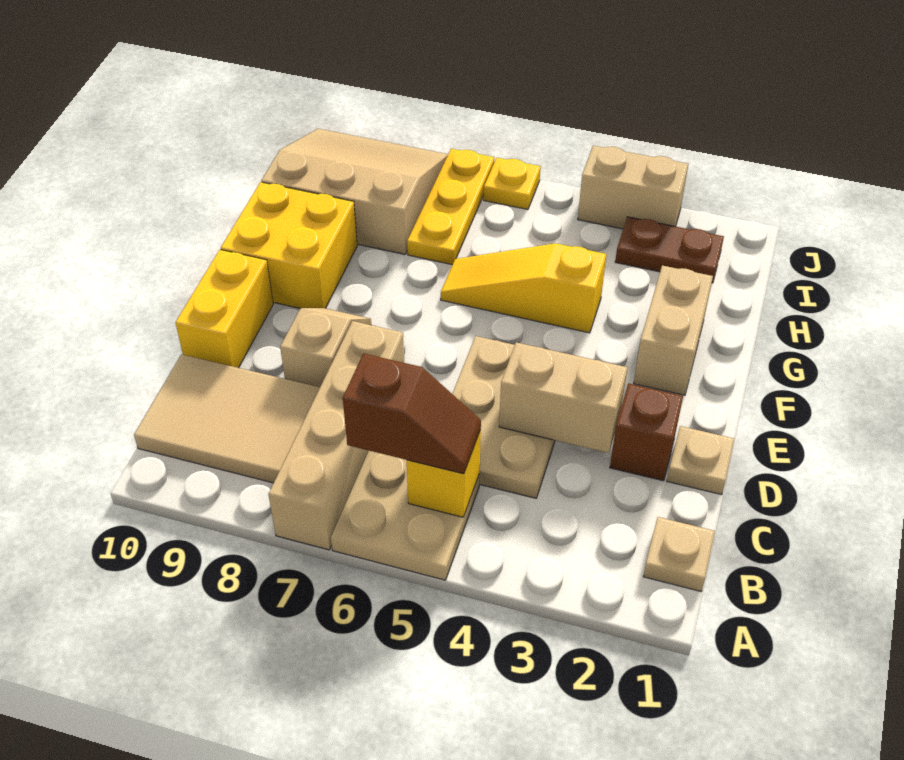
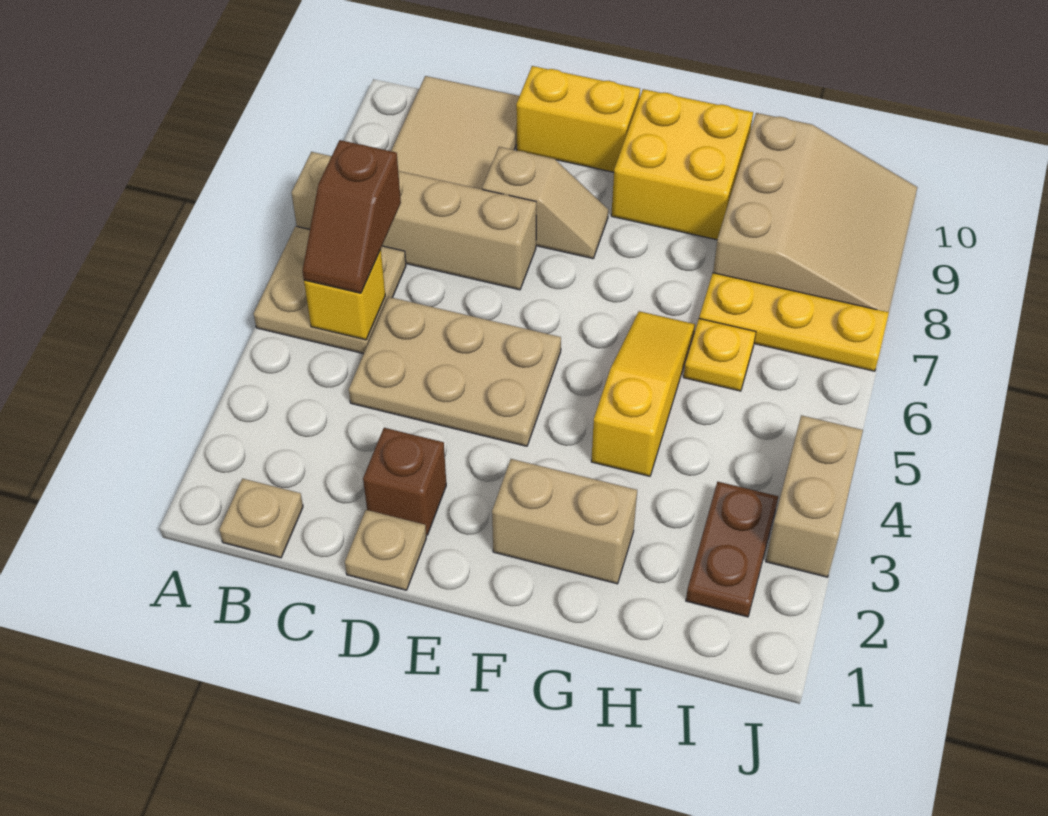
tan brick D3:D4 level 2 -> none
yellow plate J6 level 1 -> yellow plate H6 level 1

